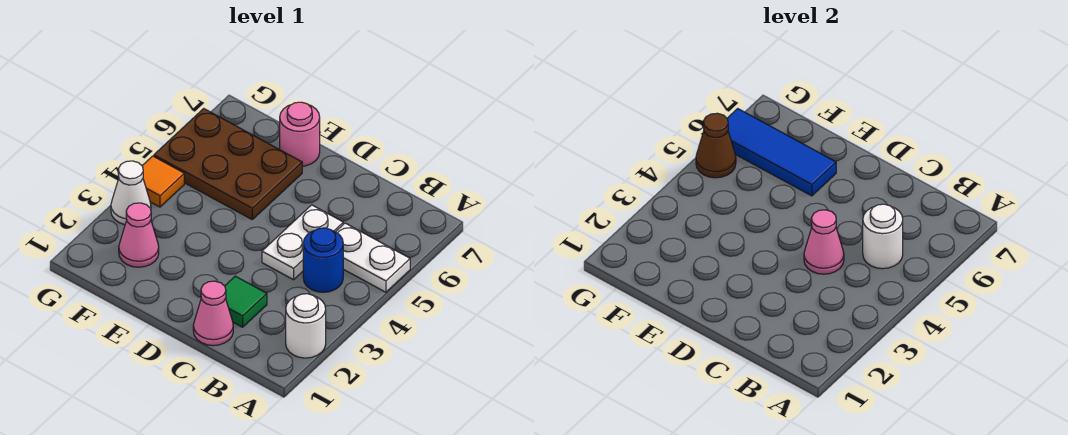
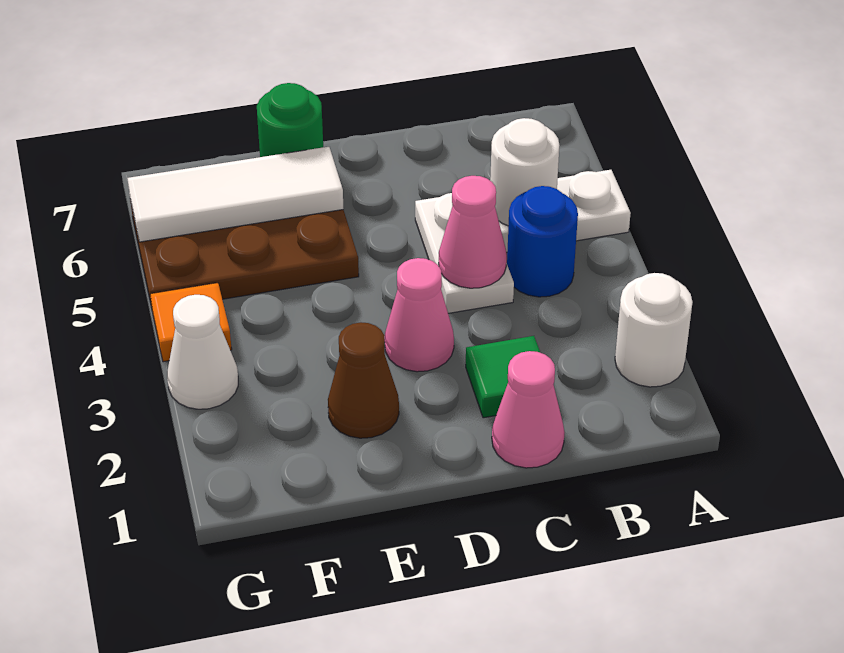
blue tile E6:G6 level 2 -> white tile E6:G6 level 2
pink round brick E7 level 1 -> green round brick E7 level 1
pink cone F2 level 1 -> pink cone D3 level 1
brown cone G5 level 2 -> brown cone E2 level 1

